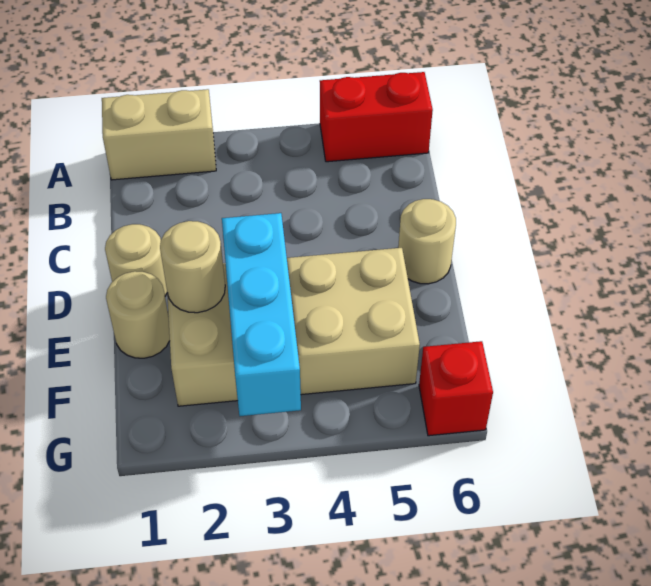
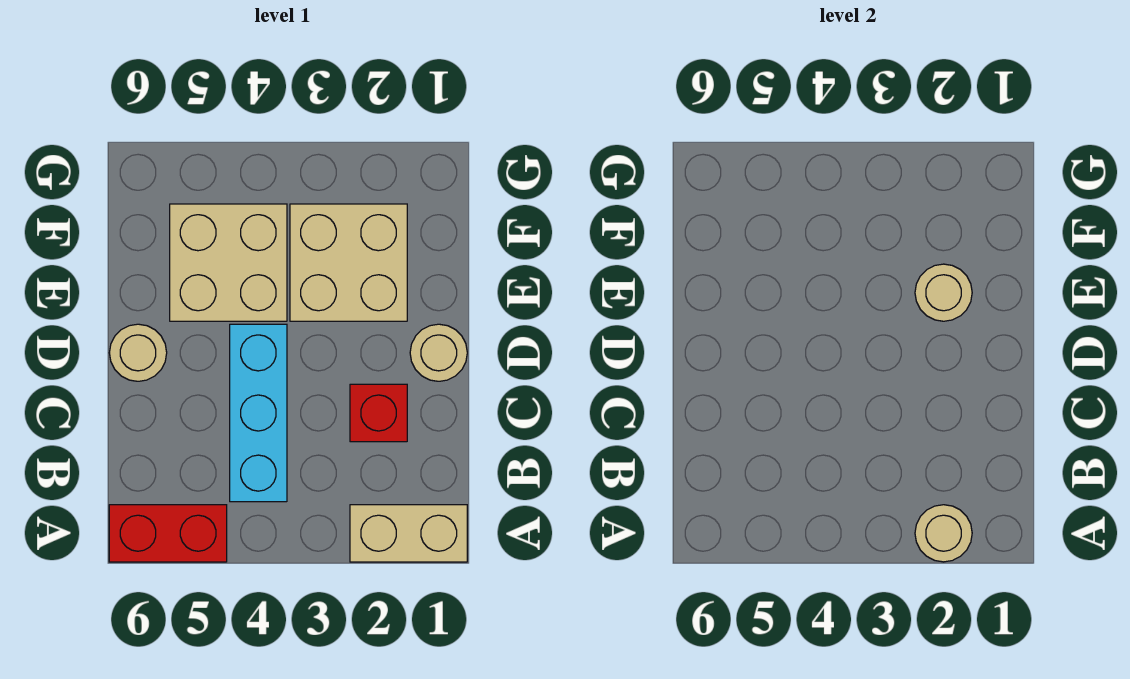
tan round brick E1 level 1 -> tan round brick A2 level 2
cyan brick E3:G3 level 2 -> cyan brick B4:D4 level 1
red brick G6 level 1 -> red brick C2 level 1

